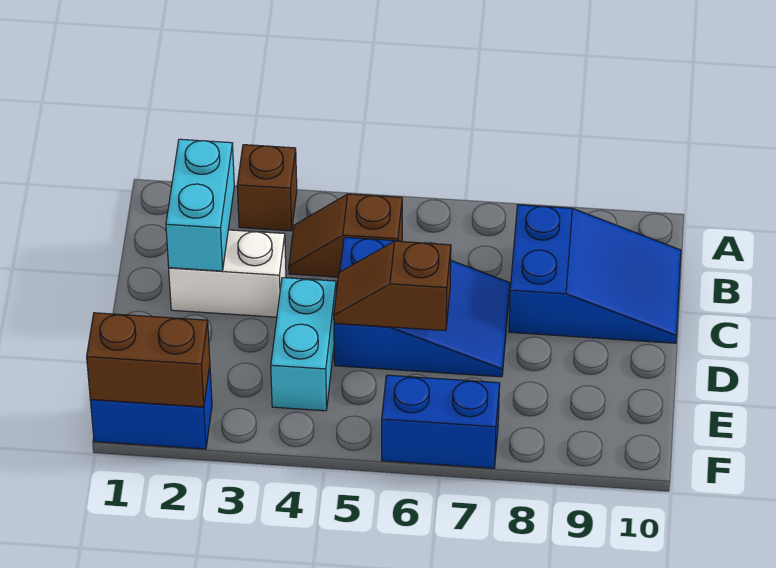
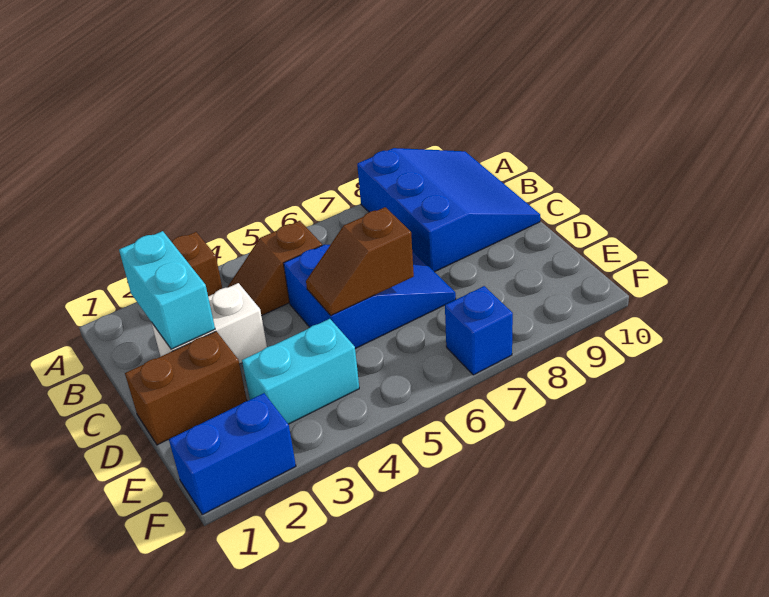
blue slope B8:C10 level 1 top 8 -> blue slope A8:C10 level 1 top 8
cyan brick D4:E4 level 1 -> cyan brick E3:E4 level 1
brown brick F1:F2 level 2 -> brown brick D1:D2 level 1
blue brick F6:F7 level 1 -> blue brick F7 level 1

